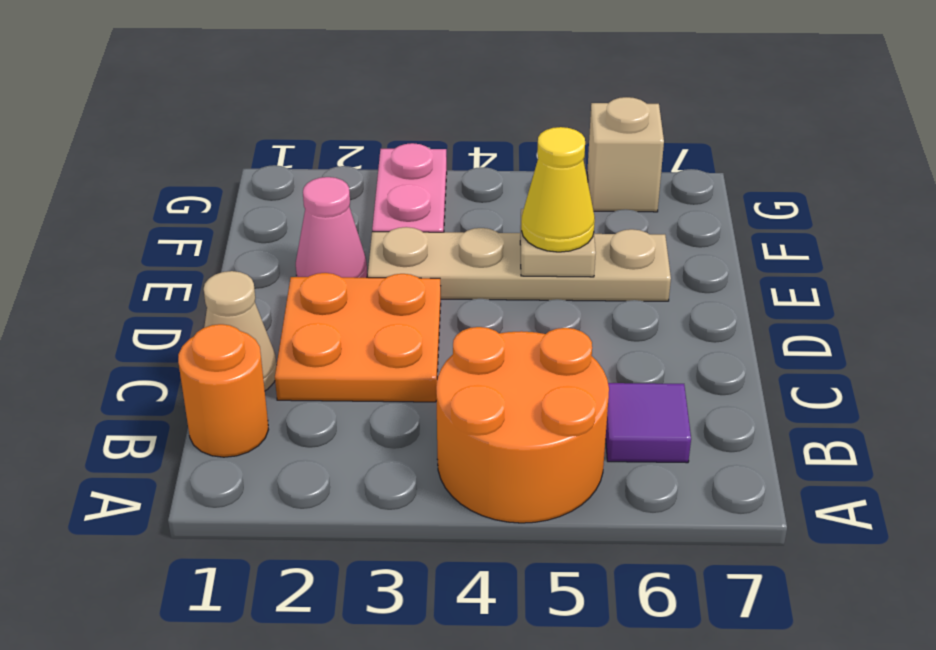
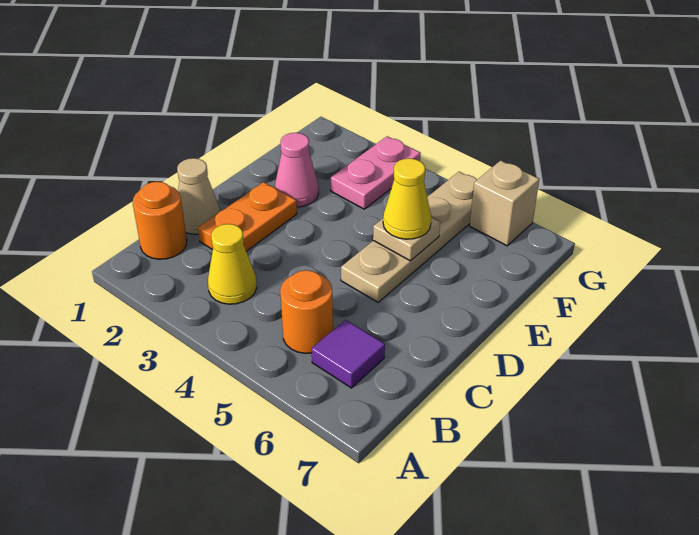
orange round brick A4:B5 level 1 -> orange round brick B5 level 1
none -> yellow cone B3 level 1
orange plate C2:D3 level 1 -> orange plate C2:D2 level 1
tan plate E3:E6 level 1 -> tan plate D5:G5 level 1

